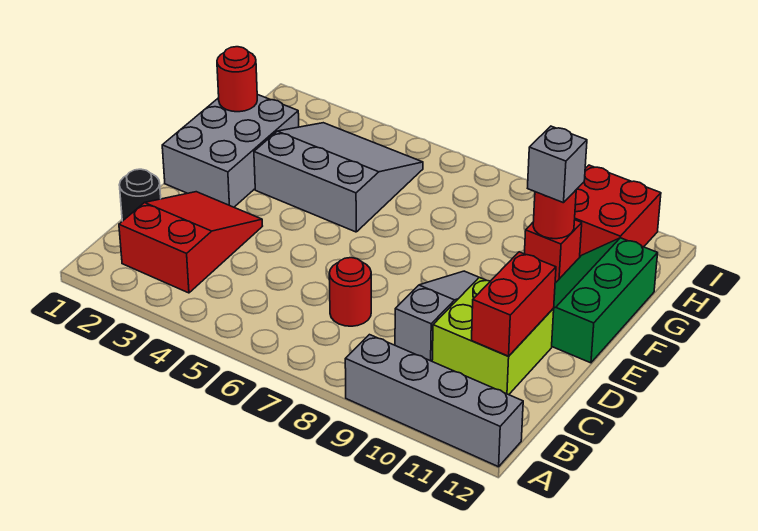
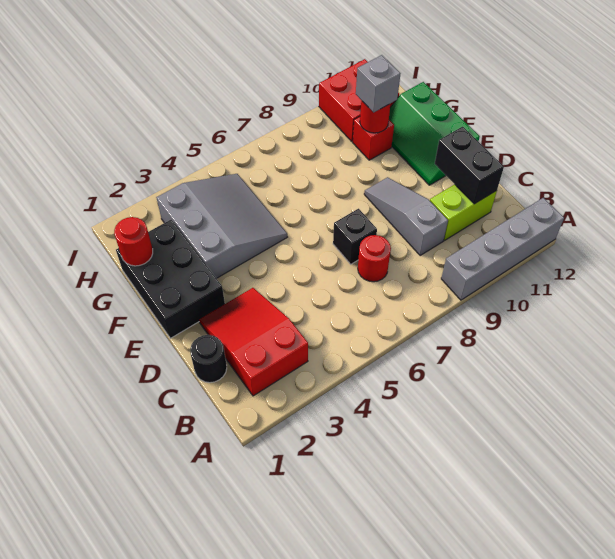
lime brick C10:D11 level 1 -> lime brick C10:C11 level 1
red brick C11:D11 level 2 -> black brick C11:D11 level 2
none -> black brick D7 level 1
grey brick E1:G2 level 1 -> black brick E1:G2 level 1
grey slope F3:H5 level 1 top F -> grey slope F3:H5 level 1 top 3

